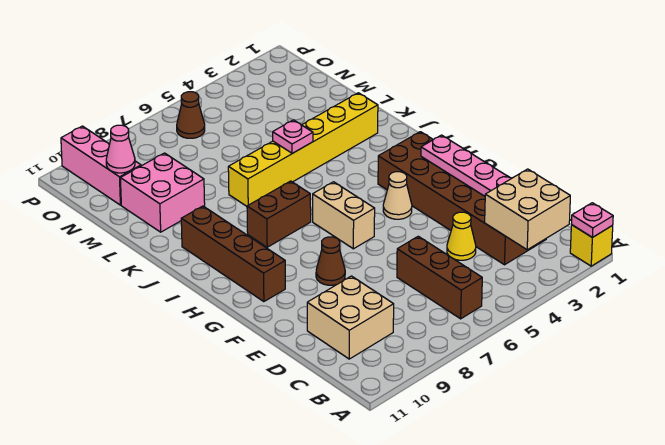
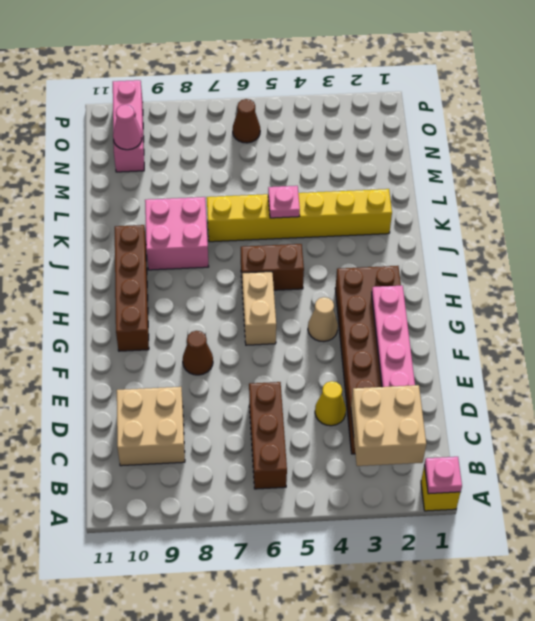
brown brick I7:I8 level 1 -> brown brick I5:I6 level 1
pink brick L9:M10 level 1 -> pink brick J8:K9 level 1

